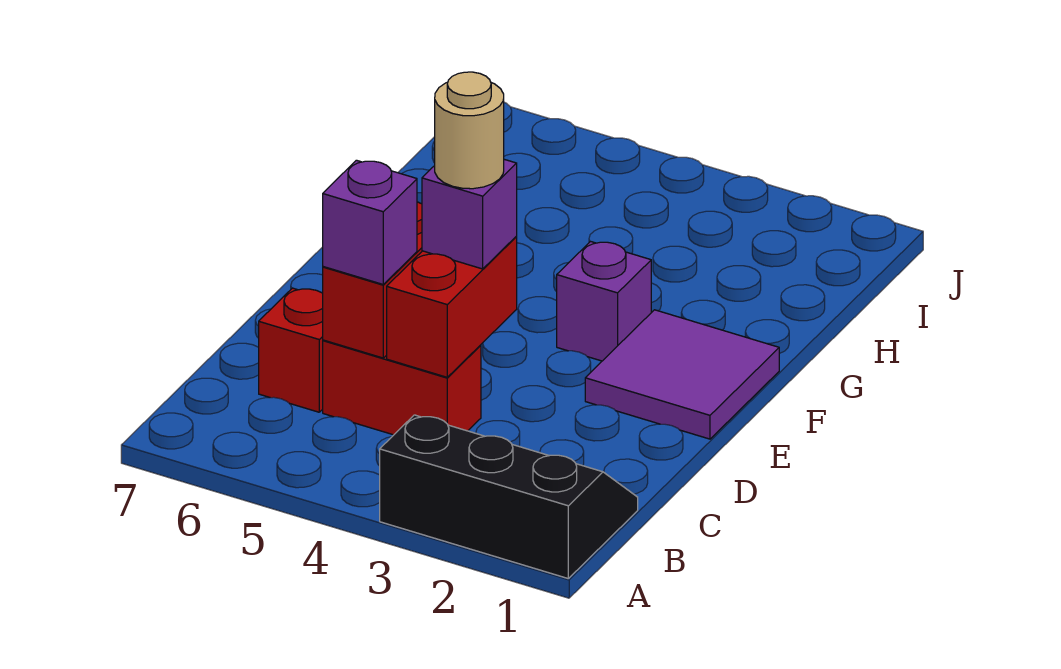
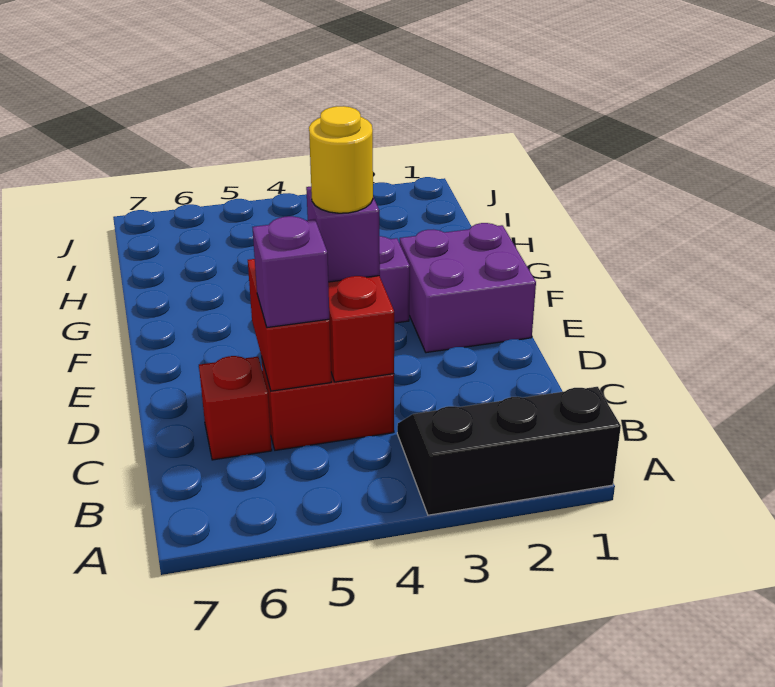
tan round brick D4 level 4 -> yellow round brick D4 level 4
purple tile E1:F2 level 1 -> purple brick E1:F2 level 1

